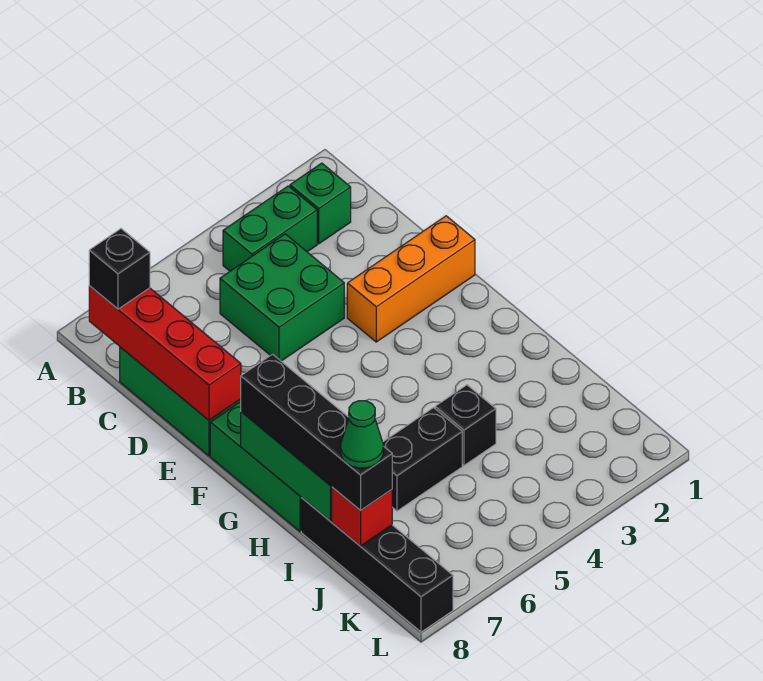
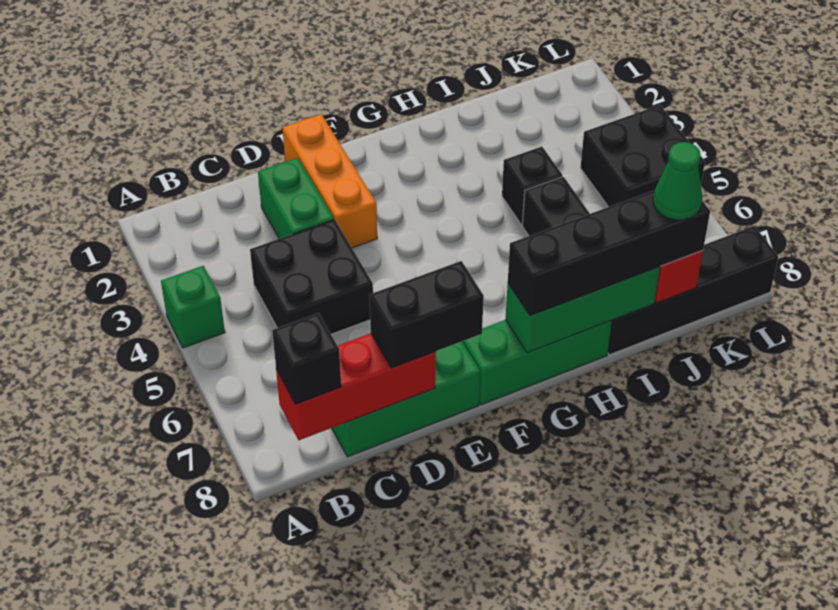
green brick B2 level 1 -> green brick A4 level 1
green brick B3:B4 level 1 -> green brick D2:D3 level 1
red brick B8:E8 level 2 -> red brick B8:D8 level 2
green brick C4:D5 level 1 -> black brick C4:D5 level 1
none -> black brick D8:E8 level 3
none -> black brick K4:L5 level 1

